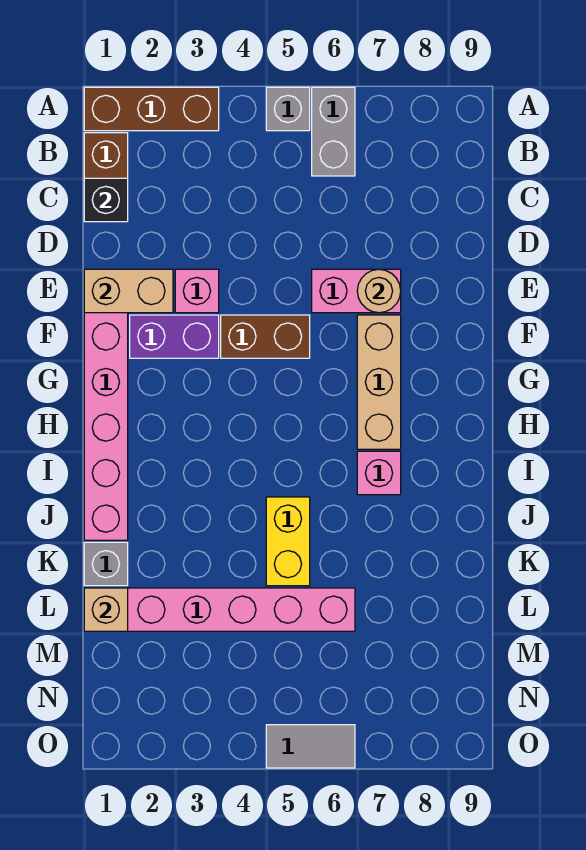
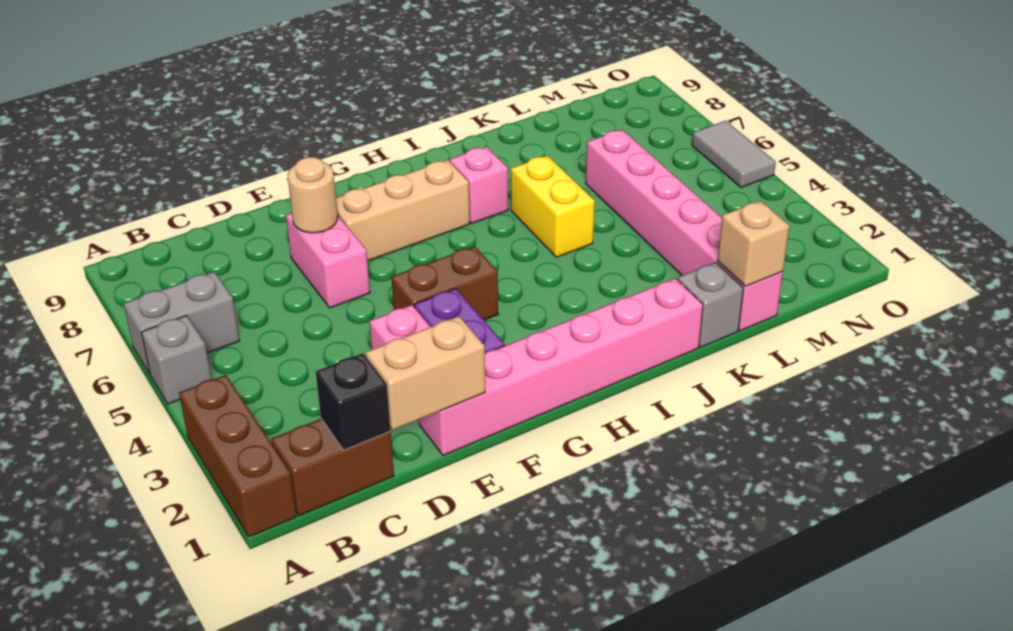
tan brick E1:E2 level 2 -> tan brick D1:E1 level 2
brown brick F4:F5 level 1 -> brown brick F4:G4 level 1
yellow brick J5:K5 level 1 -> yellow brick J5:J6 level 1

